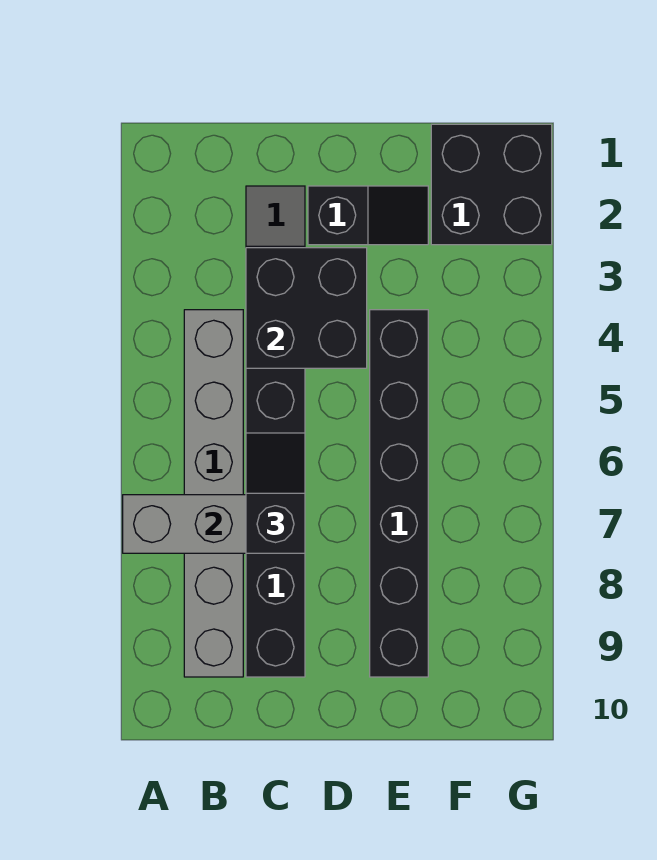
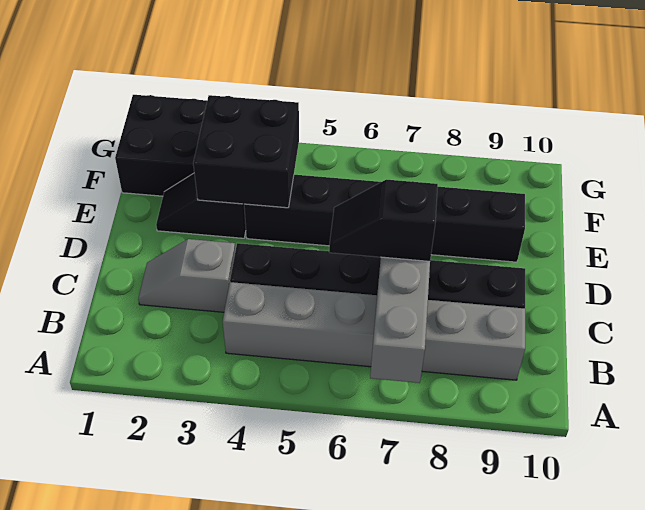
black brick C3:D4 level 2 -> black brick E3:F4 level 2
black slope D2:E2 level 1 top D -> black slope E2:E3 level 1 top 3

